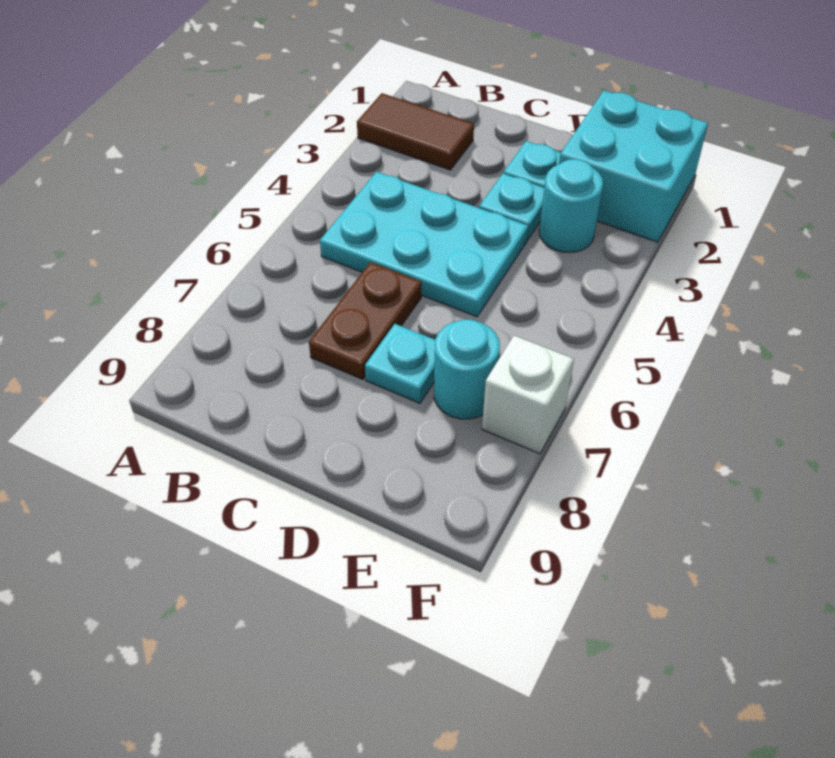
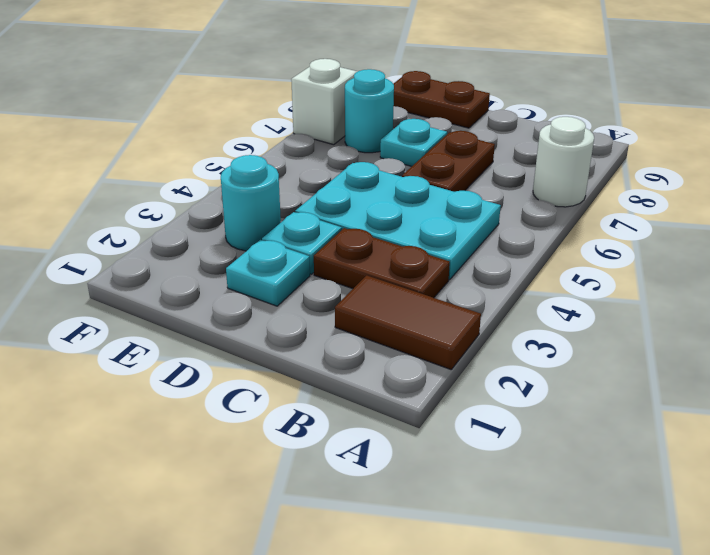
none -> white round brick A7 level 1
none -> brown plate B3:C3 level 1
none -> brown plate D9:E9 level 1
cyan brick E1:F2 level 1 -> none

